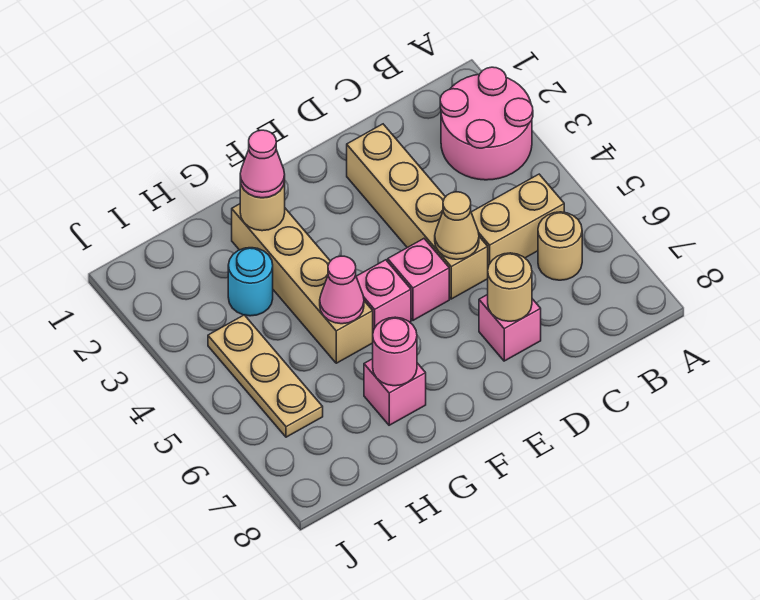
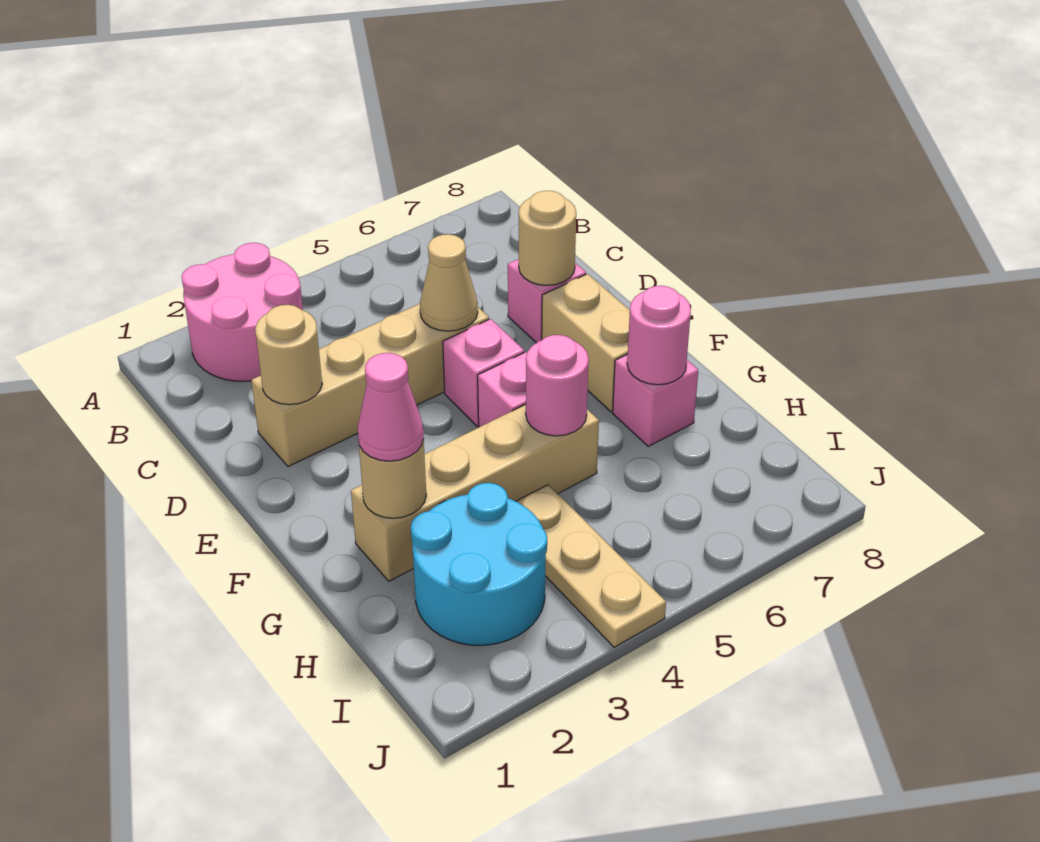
tan brick B5:C5 level 1 -> tan brick E7:F7 level 1
tan round brick B6 level 1 -> tan round brick D2 level 2
pink cone G5 level 2 -> pink round brick G5 level 2
cyan round brick H3 level 1 -> cyan round brick H2:I3 level 1
tan plate I4:I6 level 1 -> tan plate H4:J4 level 1

